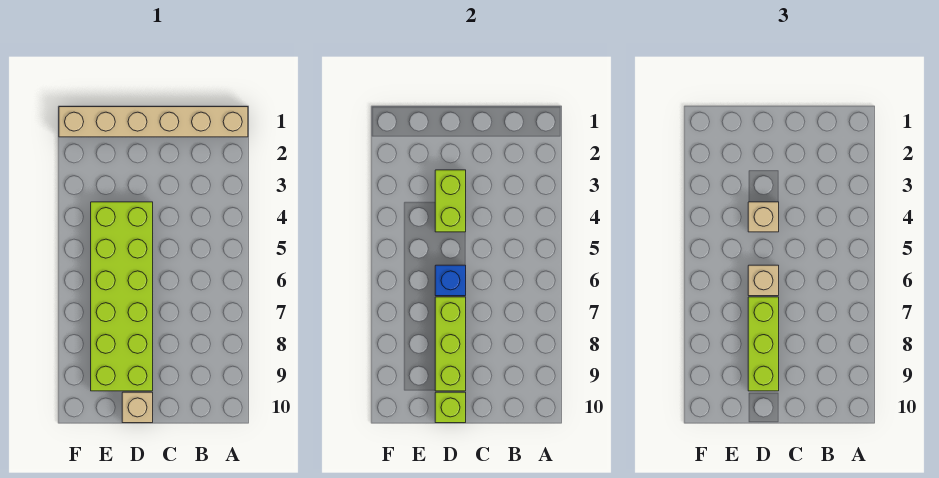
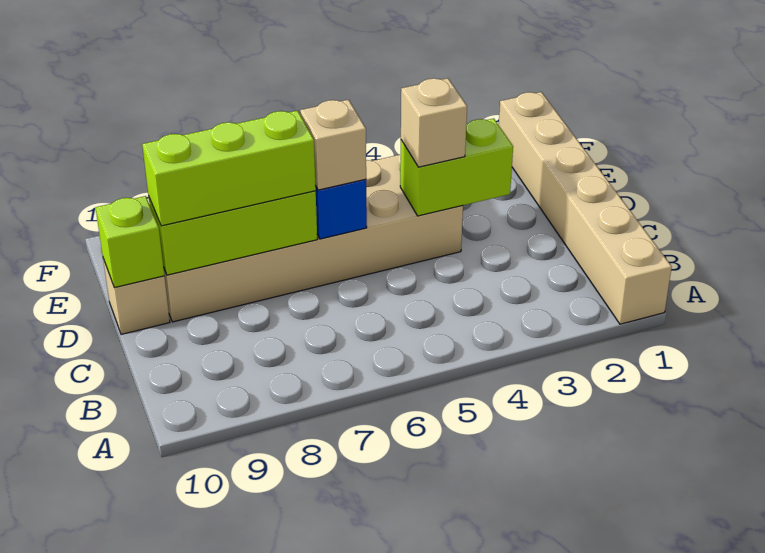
lime brick D4:E9 level 1 -> tan brick D4:E9 level 1

